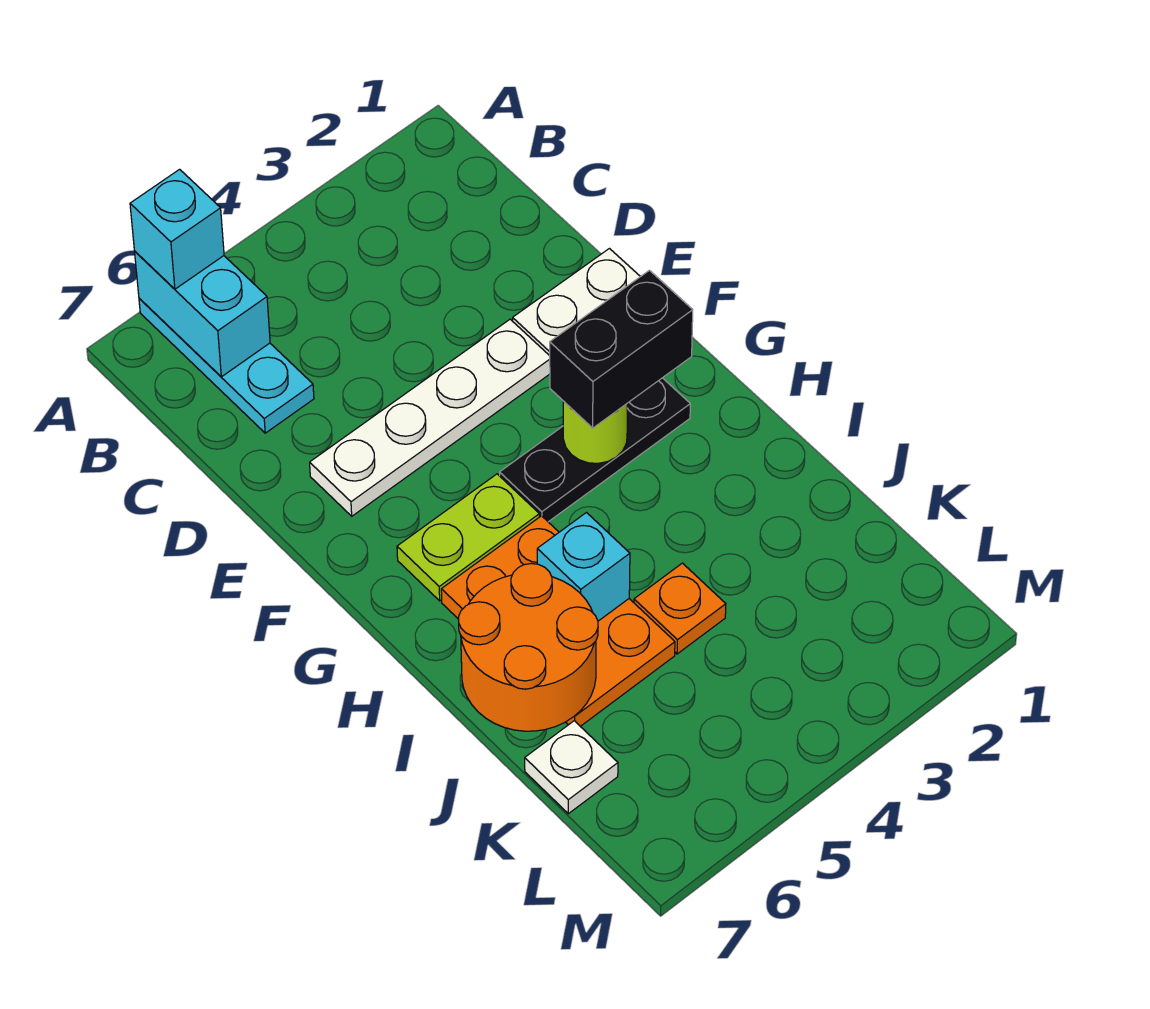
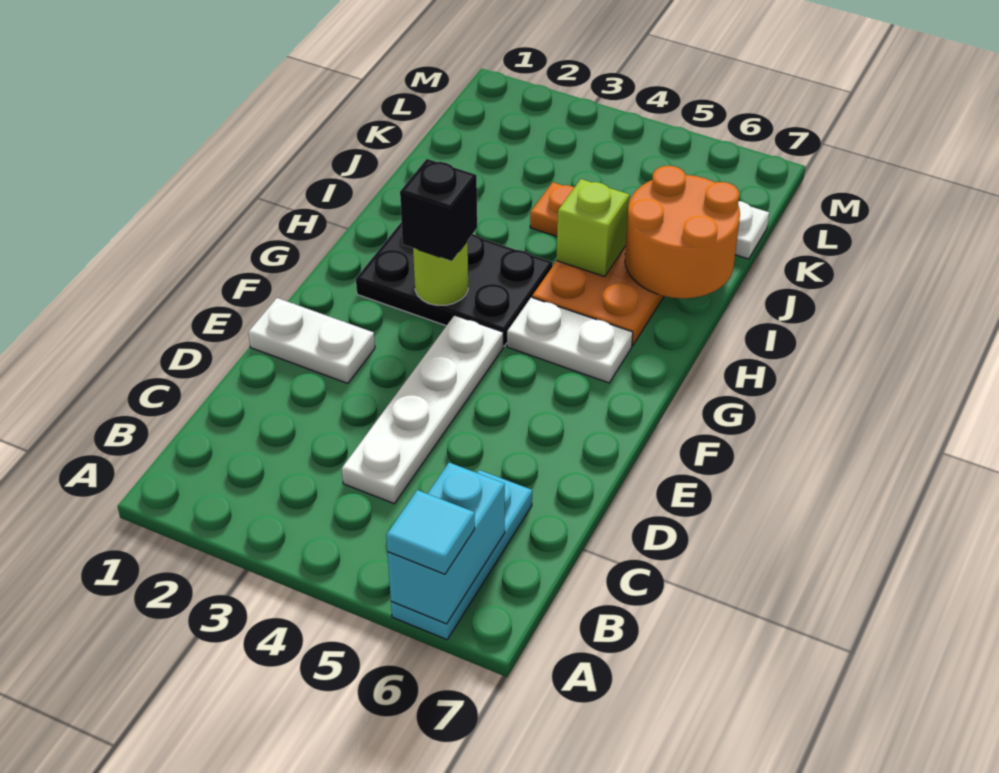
cyan brick A6 level 3 -> cyan tile A6 level 3
white plate E3:E6 level 1 -> white plate C4:F4 level 1
black plate G2:G4 level 1 -> black plate G2:H4 level 1
black brick G2:G3 level 3 -> black brick G3 level 3
lime plate G5:G6 level 1 -> white plate G5:G6 level 1
cyan brick I5 level 2 -> lime brick I5 level 2

